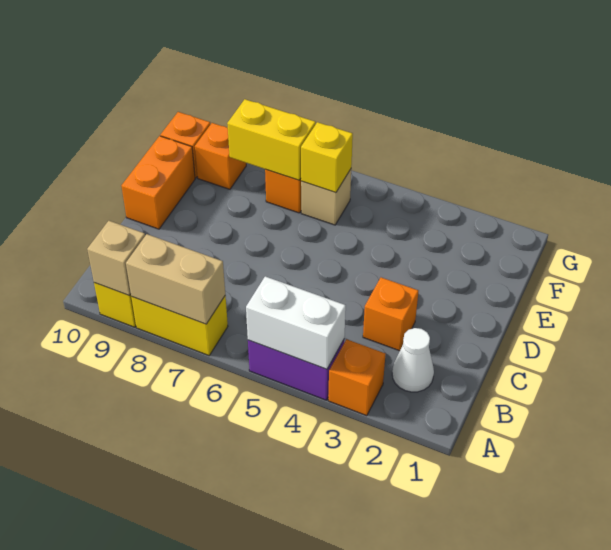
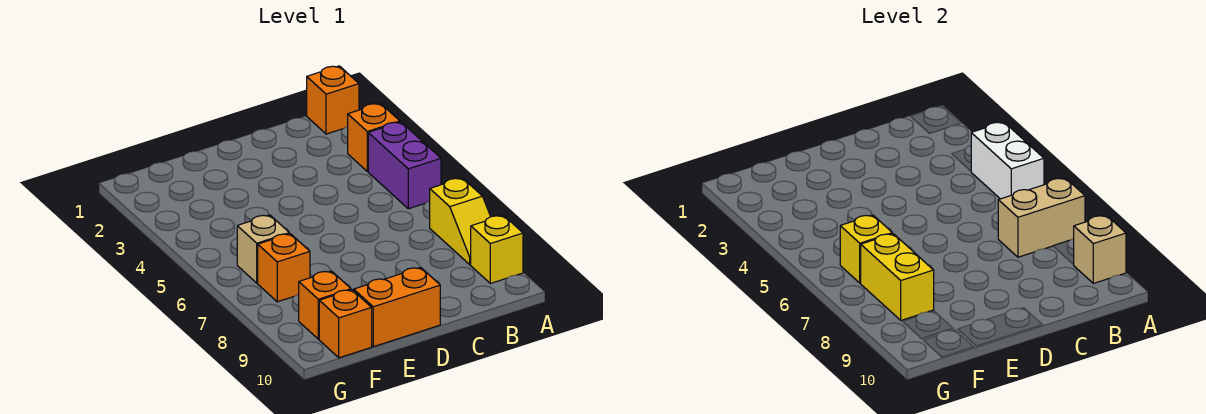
yellow brick A7:A8 level 1 -> yellow slope A7:A8 level 1 top 7
tan brick A7:A8 level 2 -> tan brick A7:B7 level 2
white cone B2 level 1 -> none
orange brick C3 level 1 -> orange brick A1 level 1

